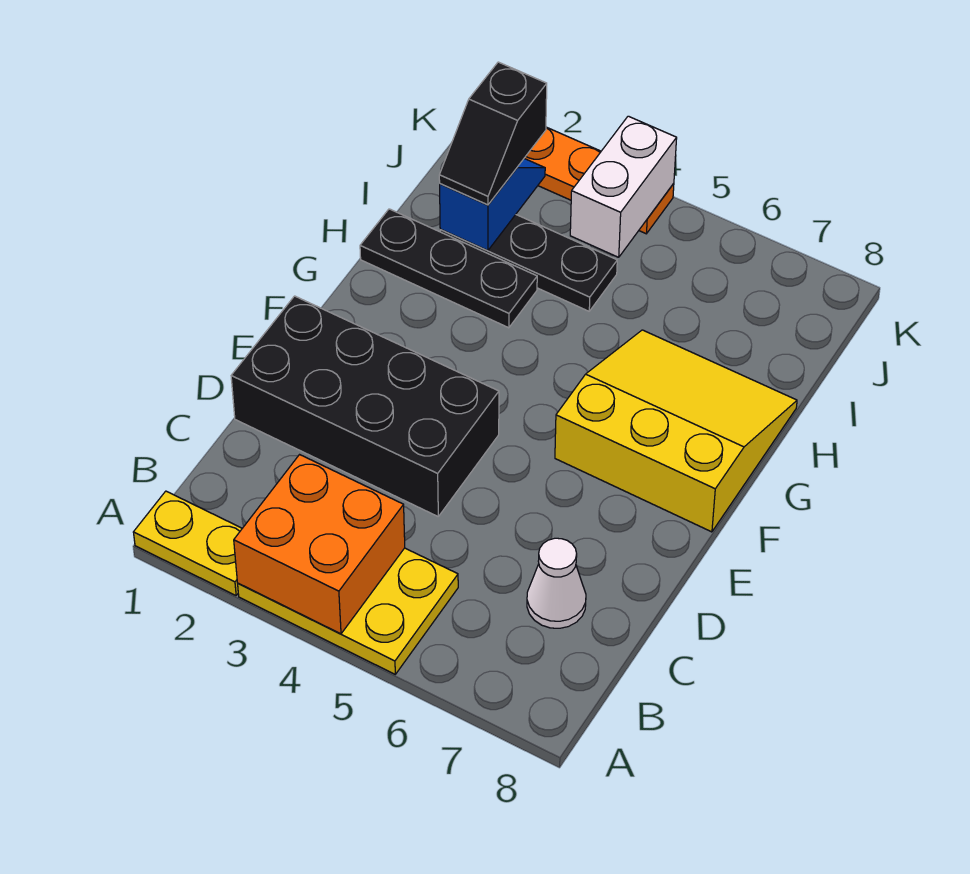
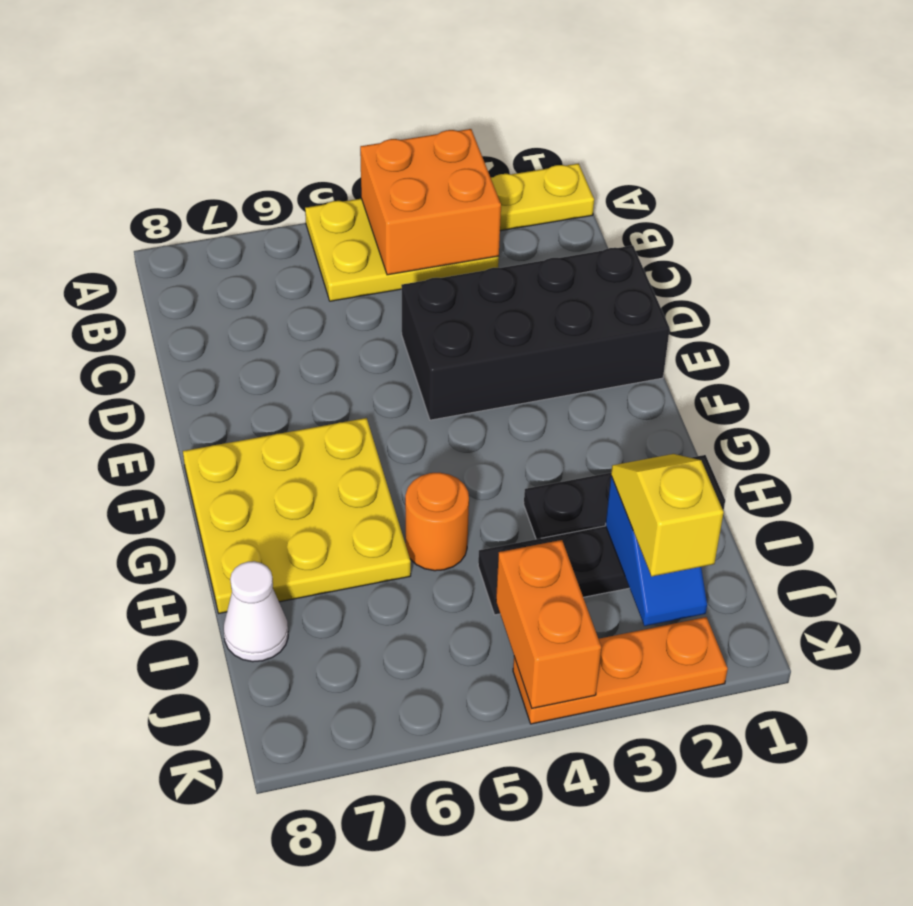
white cone C7 level 1 -> white cone I8 level 1
yellow slope F6:H8 level 1 top F -> yellow plate F6:H8 level 1
none -> orange round brick H5 level 1
black slope I2:J2 level 3 top J -> yellow slope I2:J2 level 3 top J
white brick J4:K4 level 2 -> orange brick J4:K4 level 2

